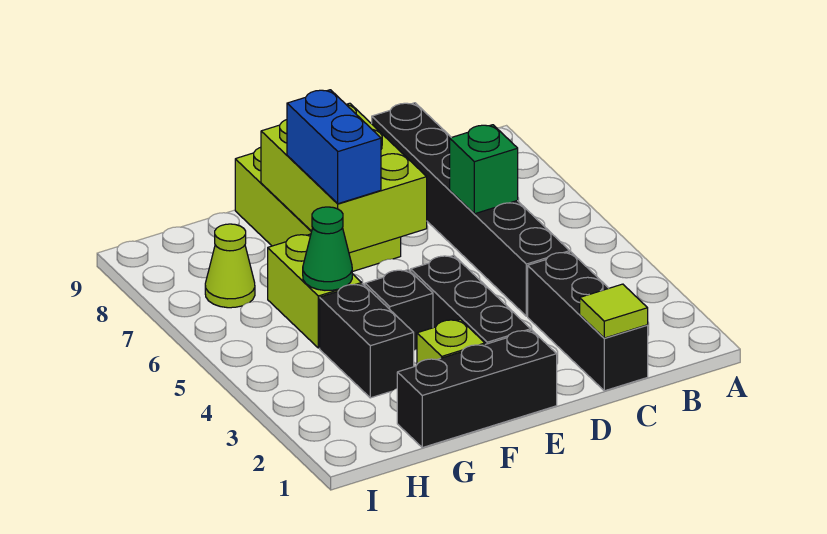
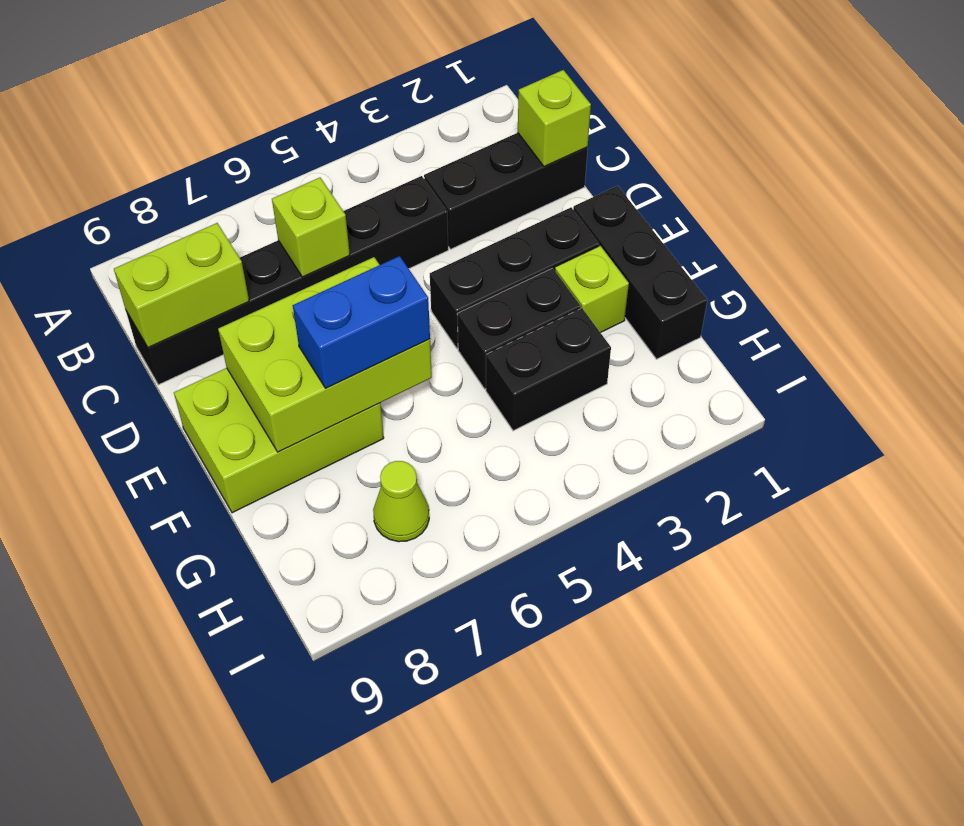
lime tile C1 level 2 -> lime brick C1 level 2
green brick C6 level 2 -> lime brick C6 level 2
black brick F4 level 1 -> black brick F3:F4 level 1
lime brick G5:G6 level 1 -> lime brick C8:C9 level 2
green cone G5 level 2 -> none

